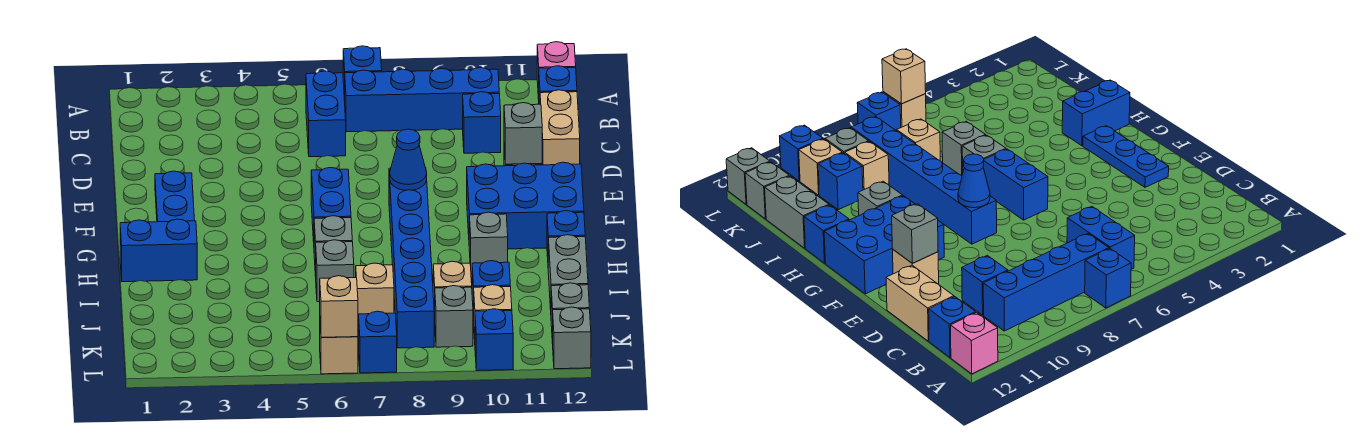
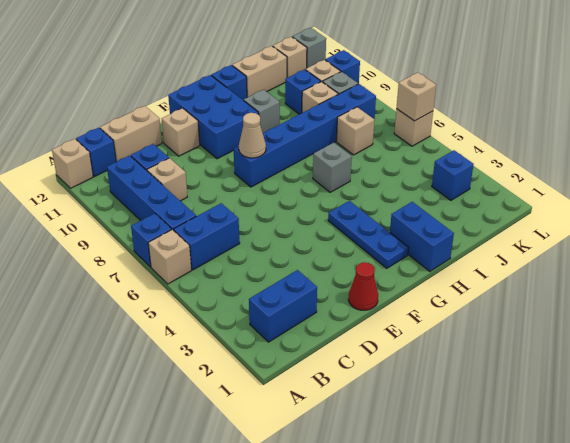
none -> tan brick A6 level 1
pink brick A12 level 1 -> tan brick A12 level 1
none -> tan brick C9 level 1
none -> red cone E1 level 1
blue plate E2:G2 level 1 -> blue plate G2:G4 level 1
grey brick E11 level 2 -> none
blue brick F6:G6 level 1 -> blue brick B2:C2 level 1
blue cone F8 level 2 -> tan cone F8 level 2
grey brick I6 level 1 -> none
grey brick I12:J12 level 1 -> tan brick I12:J12 level 1
grey brick K12 level 1 -> tan brick K12 level 1
blue brick L7 level 1 -> blue brick K3 level 1

